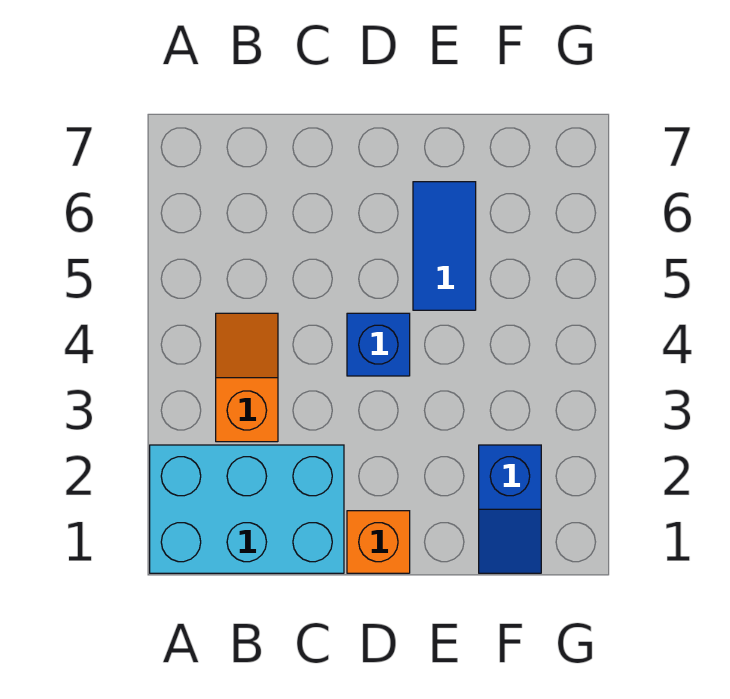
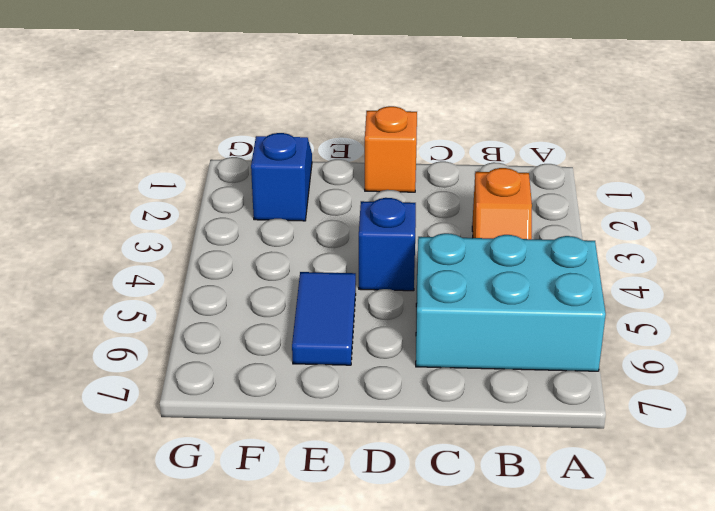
cyan brick A1:C2 level 1 -> cyan brick A5:C6 level 1

